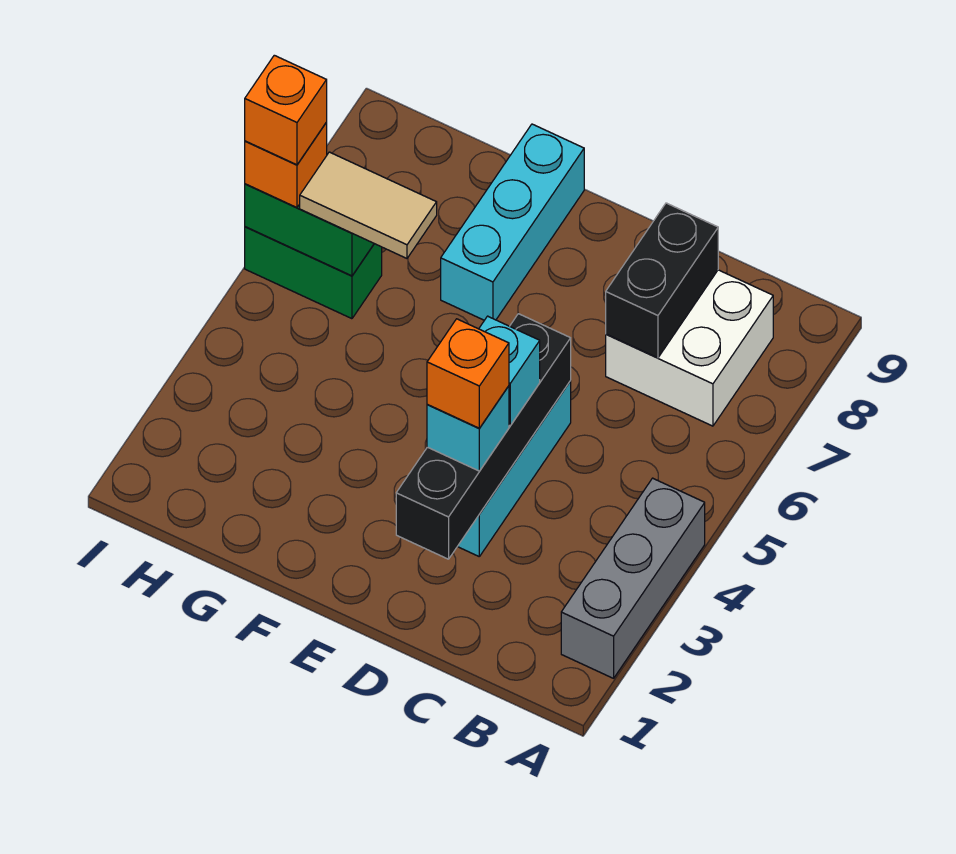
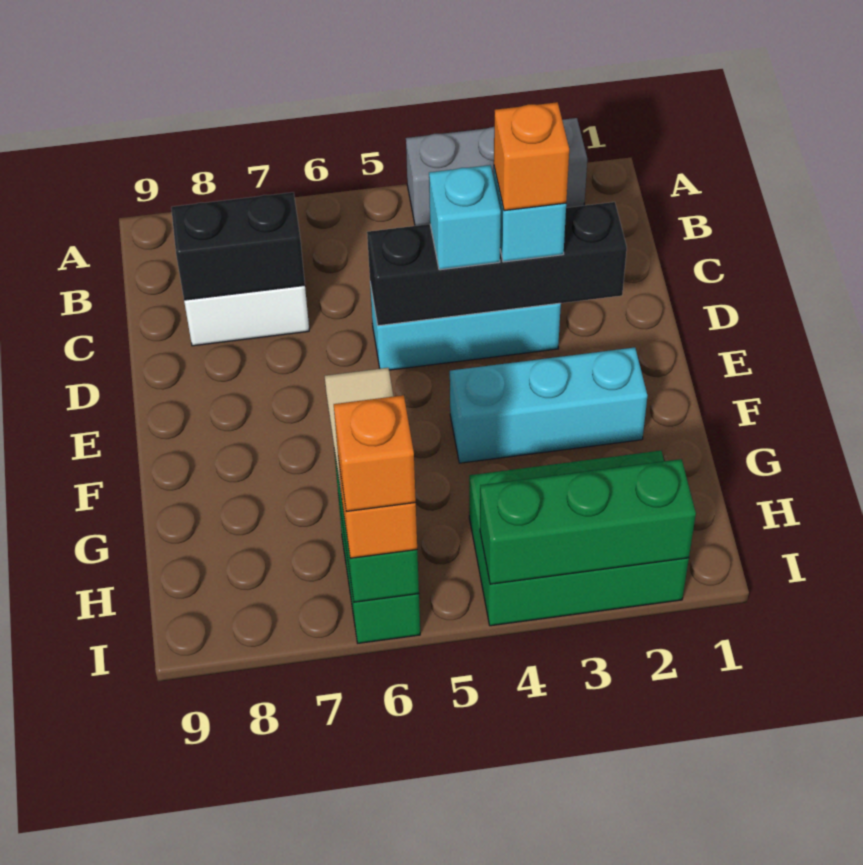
cyan brick F7:F9 level 1 -> cyan brick F2:F4 level 1
none -> green brick H2:I4 level 1
none -> green brick I2:I4 level 2

